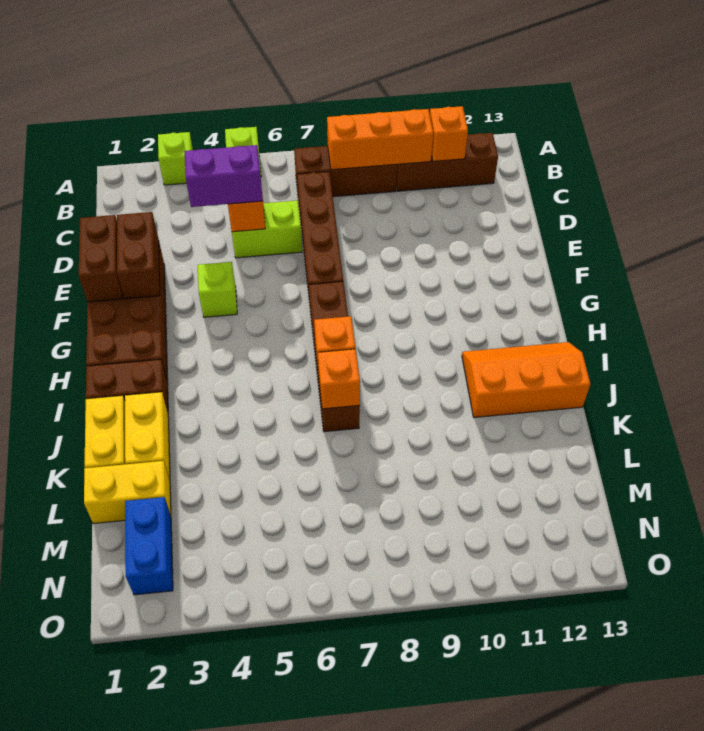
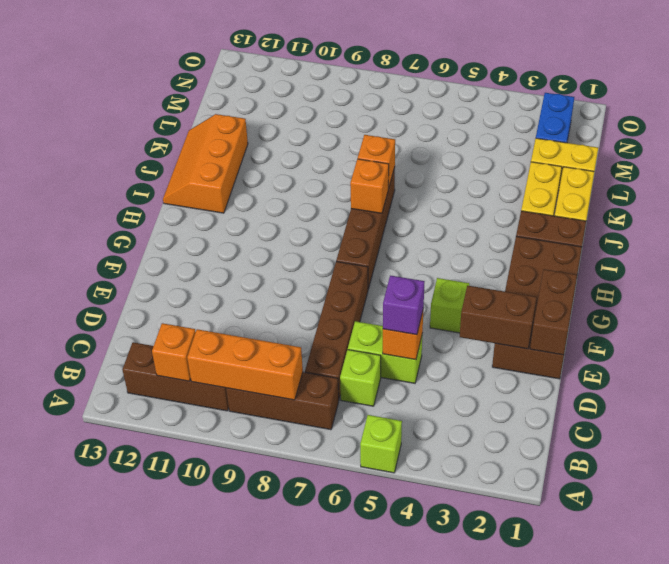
lime brick A3 level 1 -> lime brick C6 level 1
purple brick D4:D5 level 3 -> purple brick D5 level 3
brown brick E2:F2 level 2 -> brown brick E2:E3 level 2
orange slope I11:J13 level 1 top J -> orange slope I12:K13 level 1 top 12

